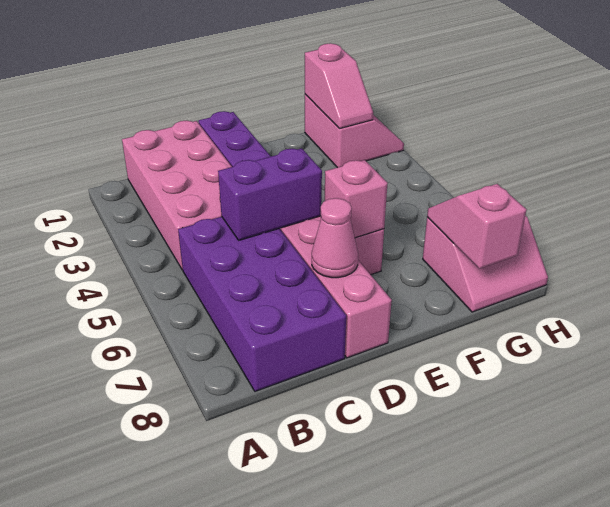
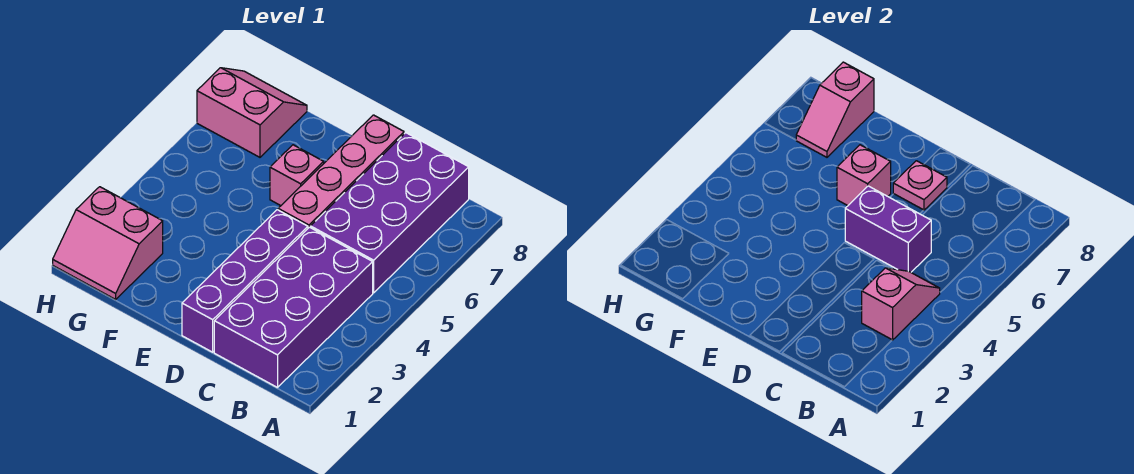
pink brick B1:C4 level 1 -> purple brick B1:C4 level 1
pink cone D7 level 2 -> pink plate D7 level 2
pink slope G1:H2 level 1 top G -> pink slope G1:H2 level 1 top 2
pink slope G1:G2 level 2 top 1 -> pink slope B3:B4 level 2 top 3

